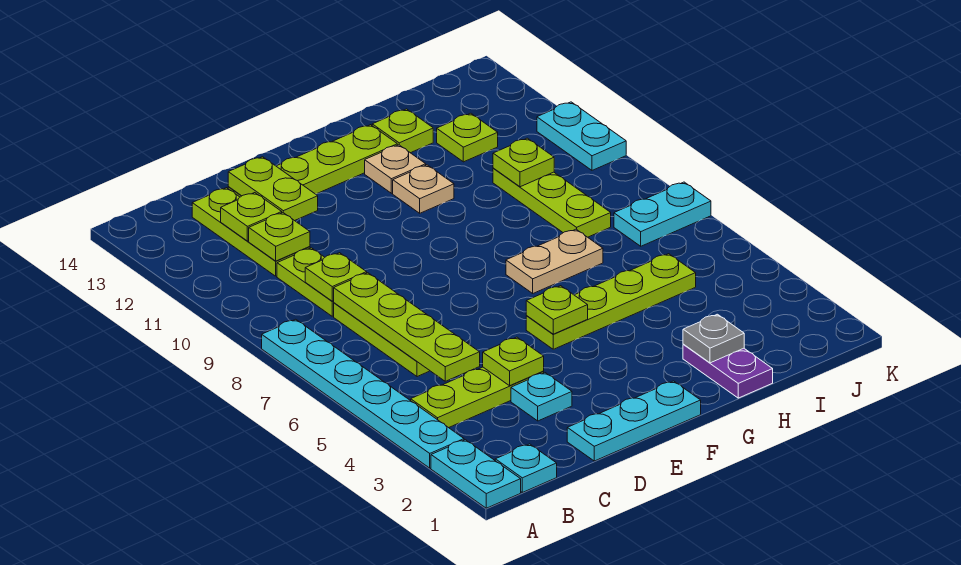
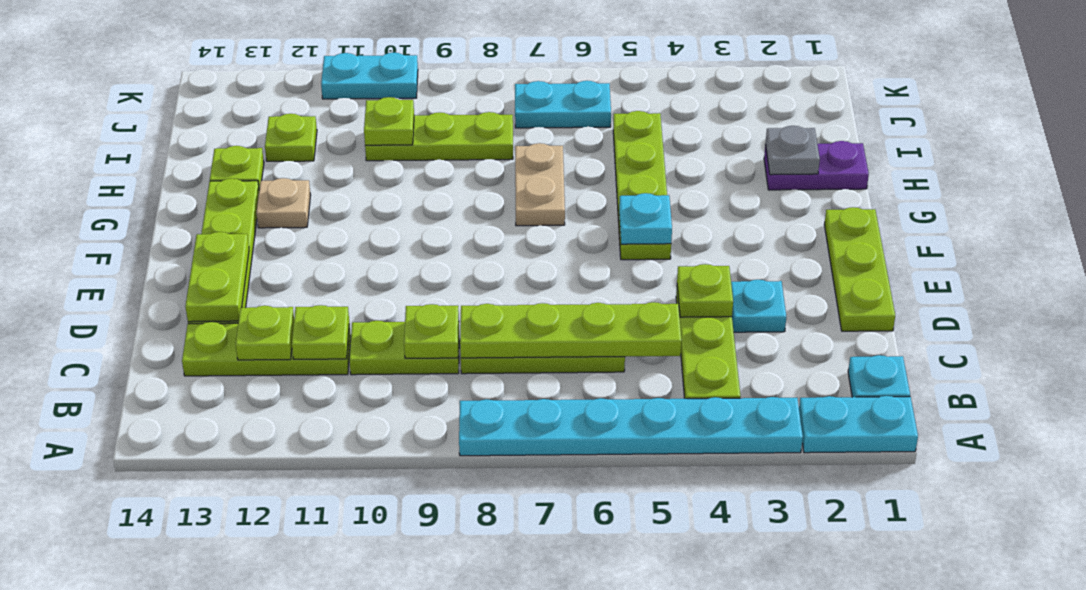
cyan plate D1:F1 level 1 -> lime plate D1:F1 level 1
lime plate D12:D13 level 2 -> lime plate D13:E13 level 2
lime plate F5 level 2 -> cyan plate F5 level 2
tan plate G11 level 1 -> none
cyan plate J7:K7 level 1 -> cyan plate J6:J7 level 1

